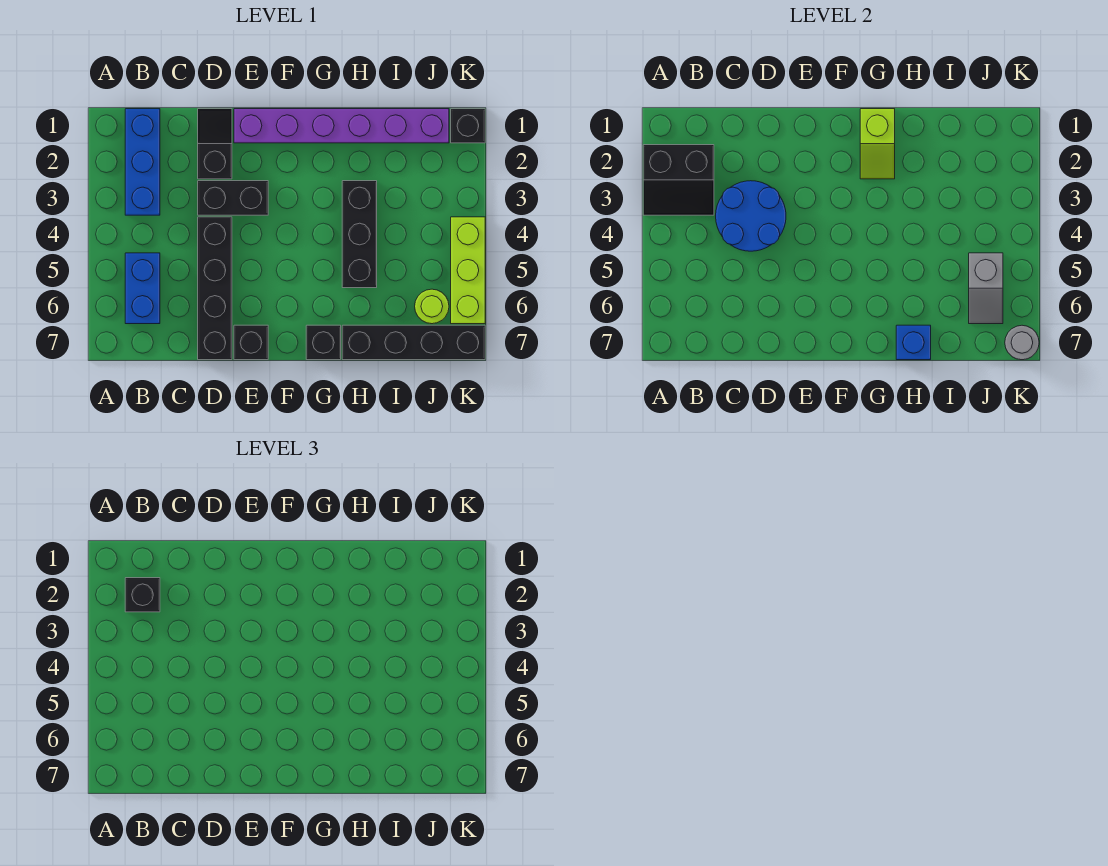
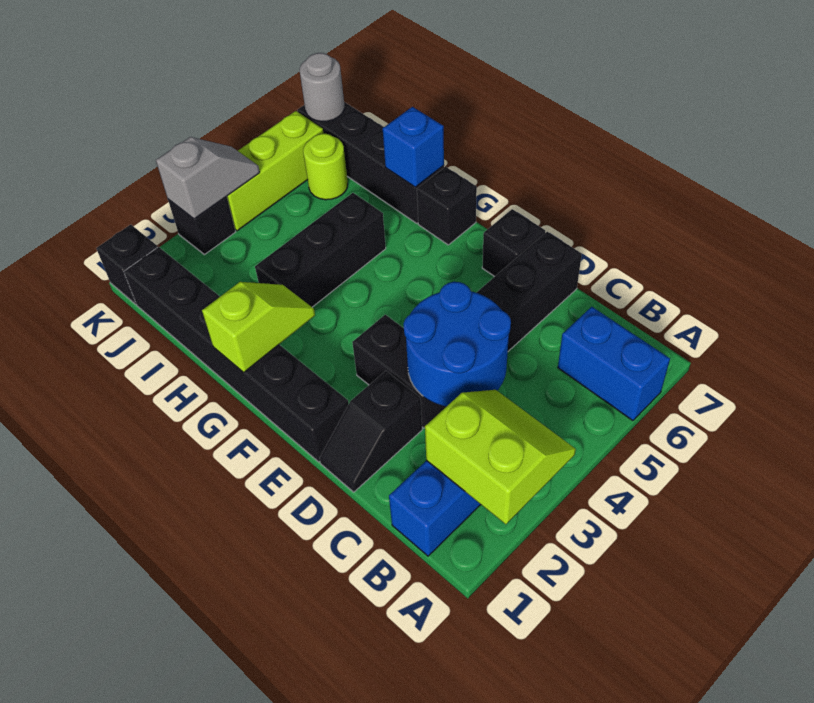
black slope A2:B3 level 2 top 2 -> lime slope A2:B3 level 2 top 2
black brick B2 level 3 -> black brick K3 level 1
blue brick B5:B6 level 1 -> blue brick A6:B6 level 1
purple brick E1:J1 level 1 -> black brick E1:J1 level 1
grey slope J5:J6 level 2 top 5 -> grey slope K3:K4 level 2 top 3

